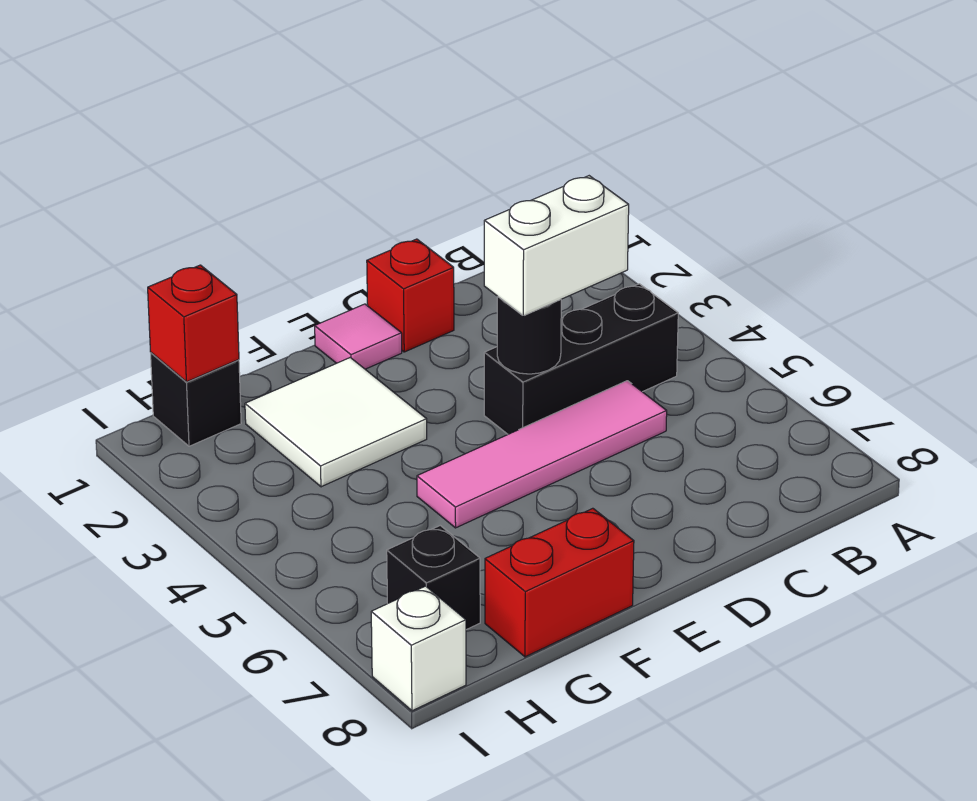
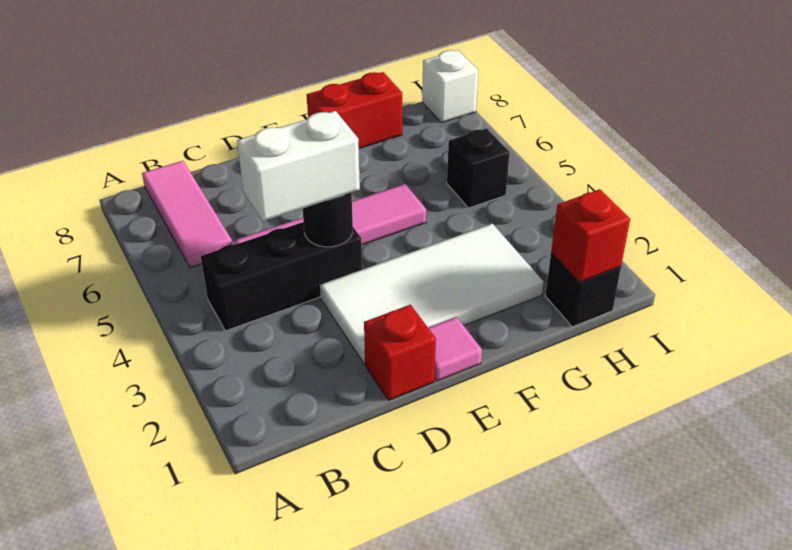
none -> pink tile B6:B8 level 1
white tile F2:G3 level 1 -> white tile D2:G3 level 1
black brick H7 level 1 -> black brick H5 level 1

